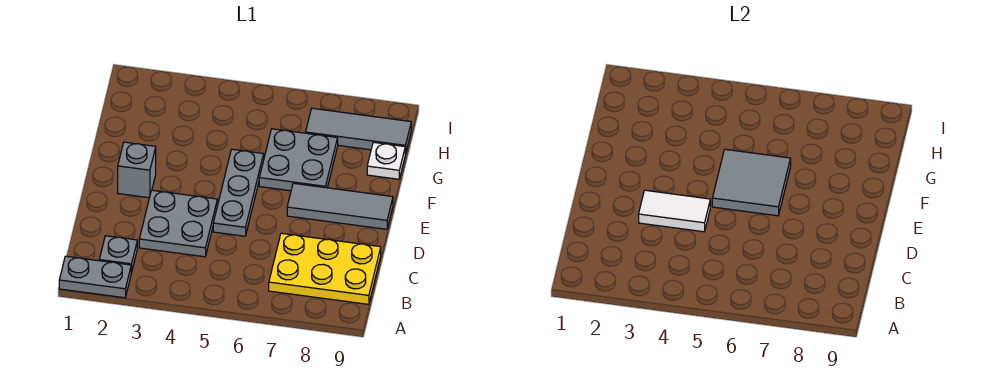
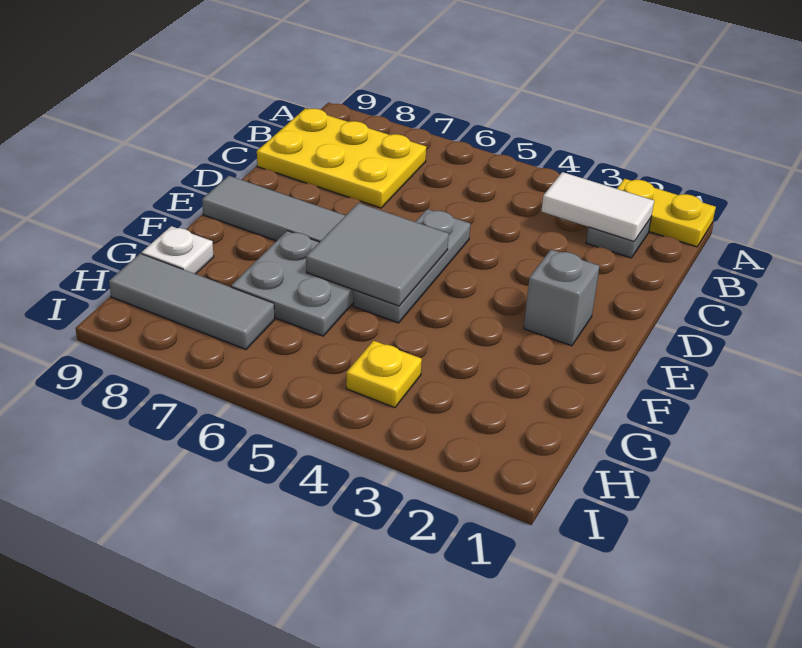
grey plate A1:A2 level 1 -> yellow plate A1:A2 level 1
grey plate C3:D4 level 1 -> none
white tile D3:D4 level 2 -> white tile B2:B3 level 2
none -> yellow plate H4 level 1

